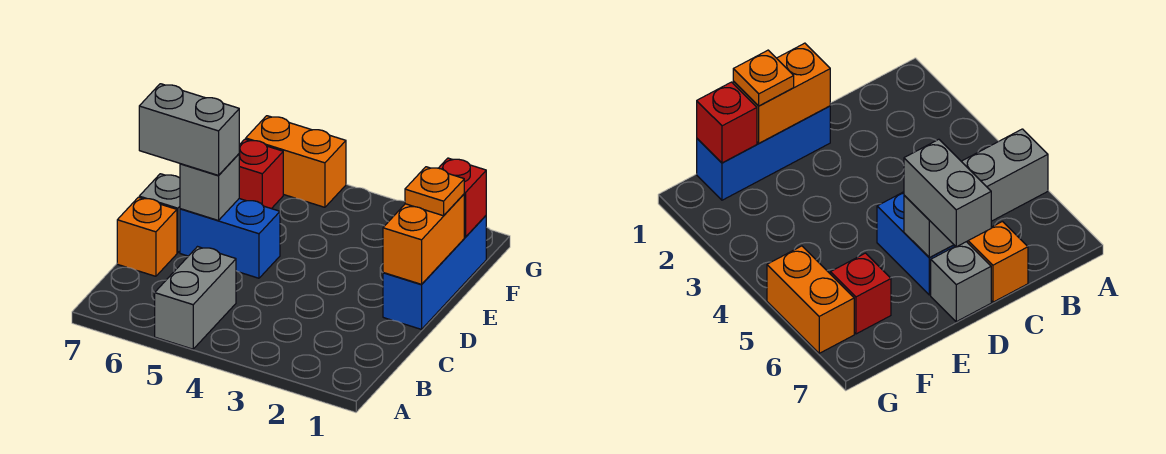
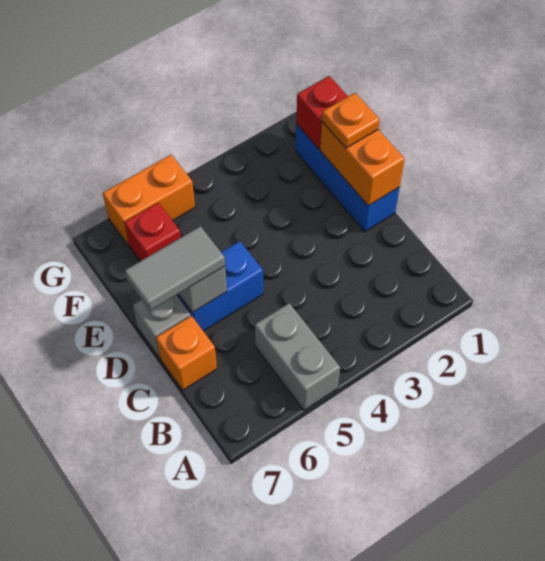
grey brick D6:D7 level 3 -> grey tile D6:D7 level 3

